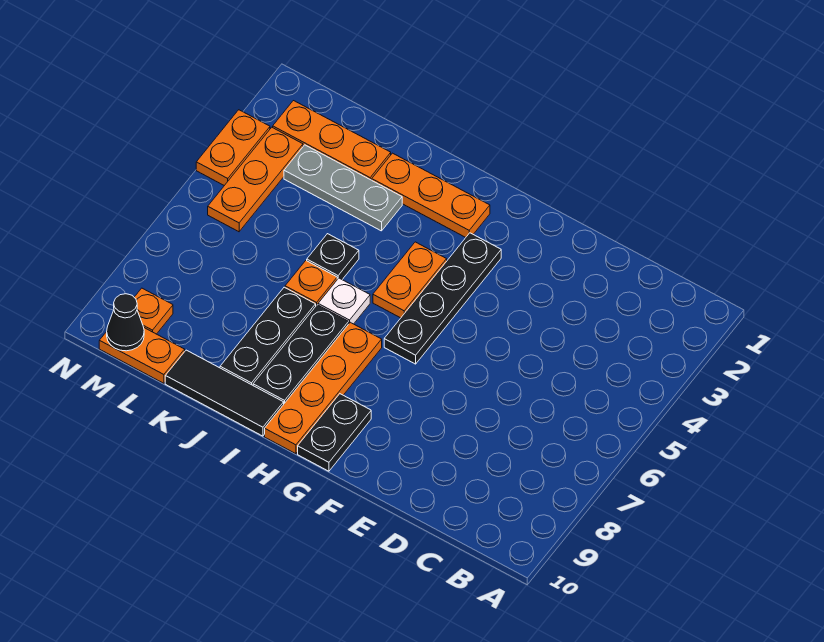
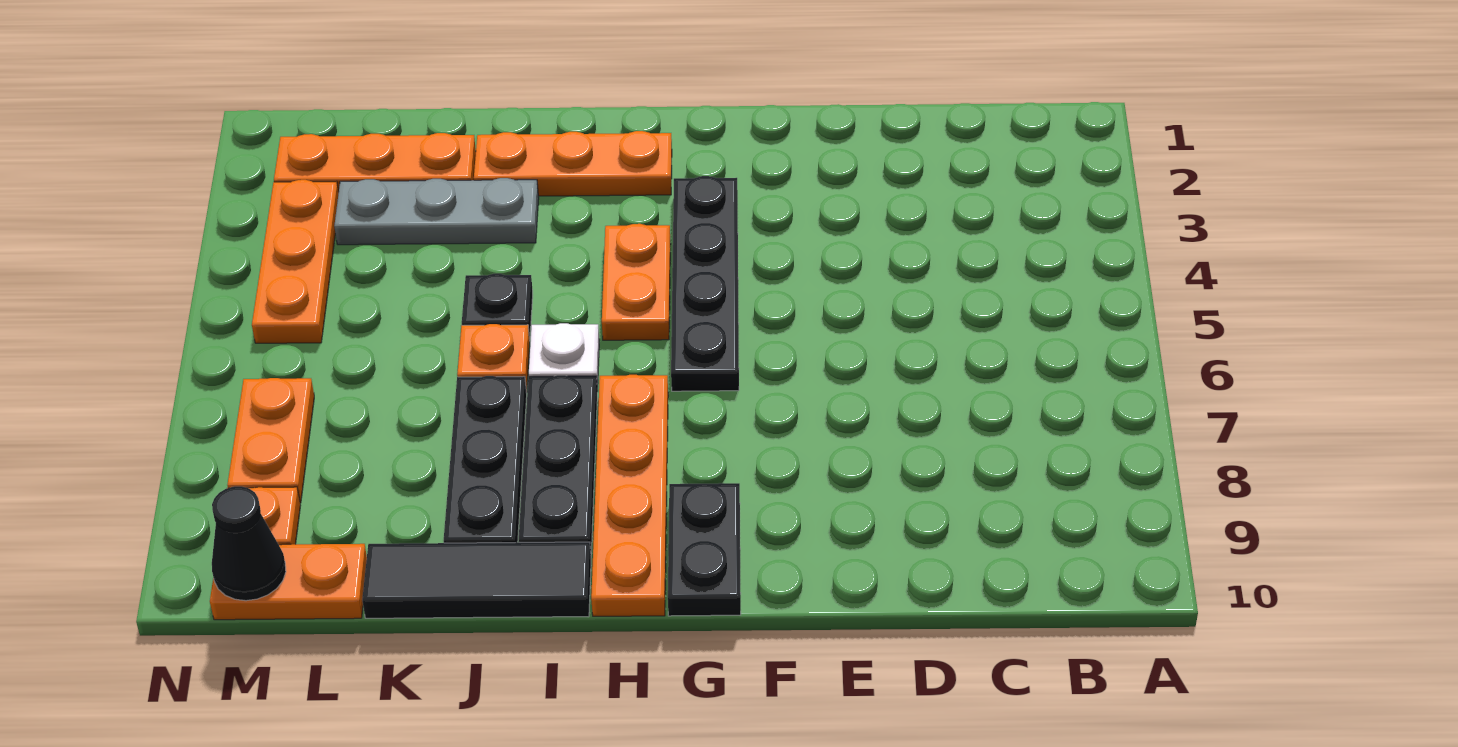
orange plate N3:N4 level 1 -> orange plate M7:M8 level 1

